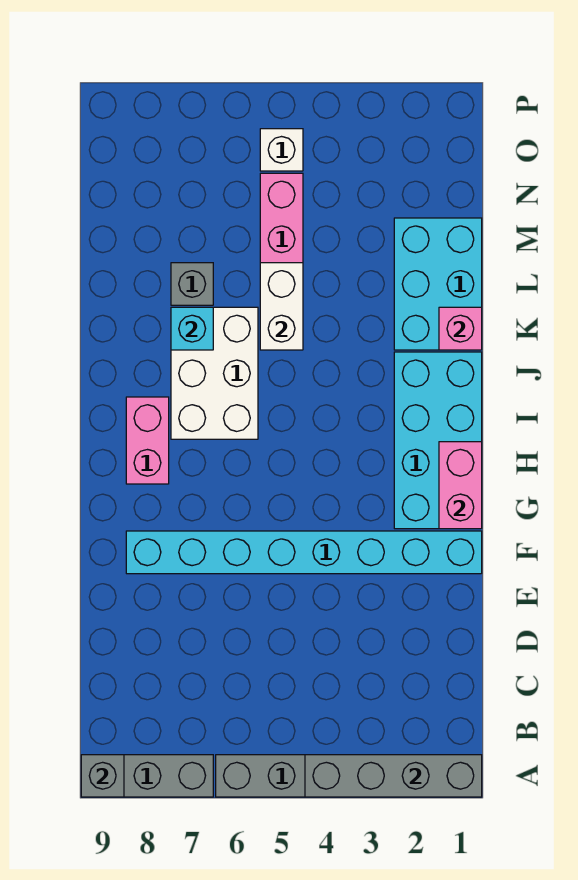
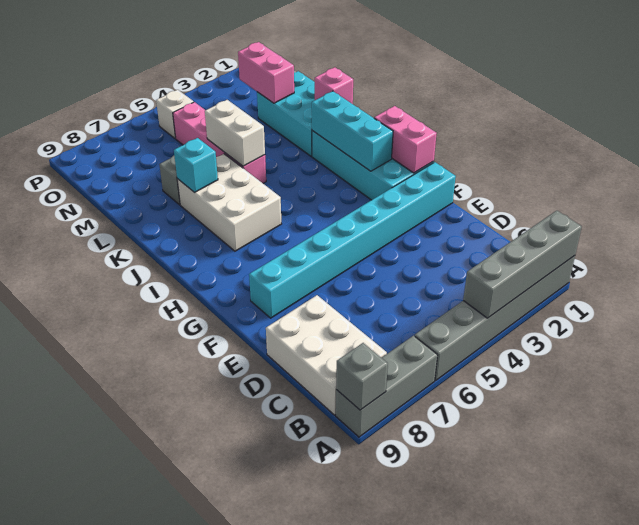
none -> white brick B8:D9 level 1
none -> cyan brick H2:J2 level 2
pink brick H8:I8 level 1 -> pink brick M2:N2 level 2

